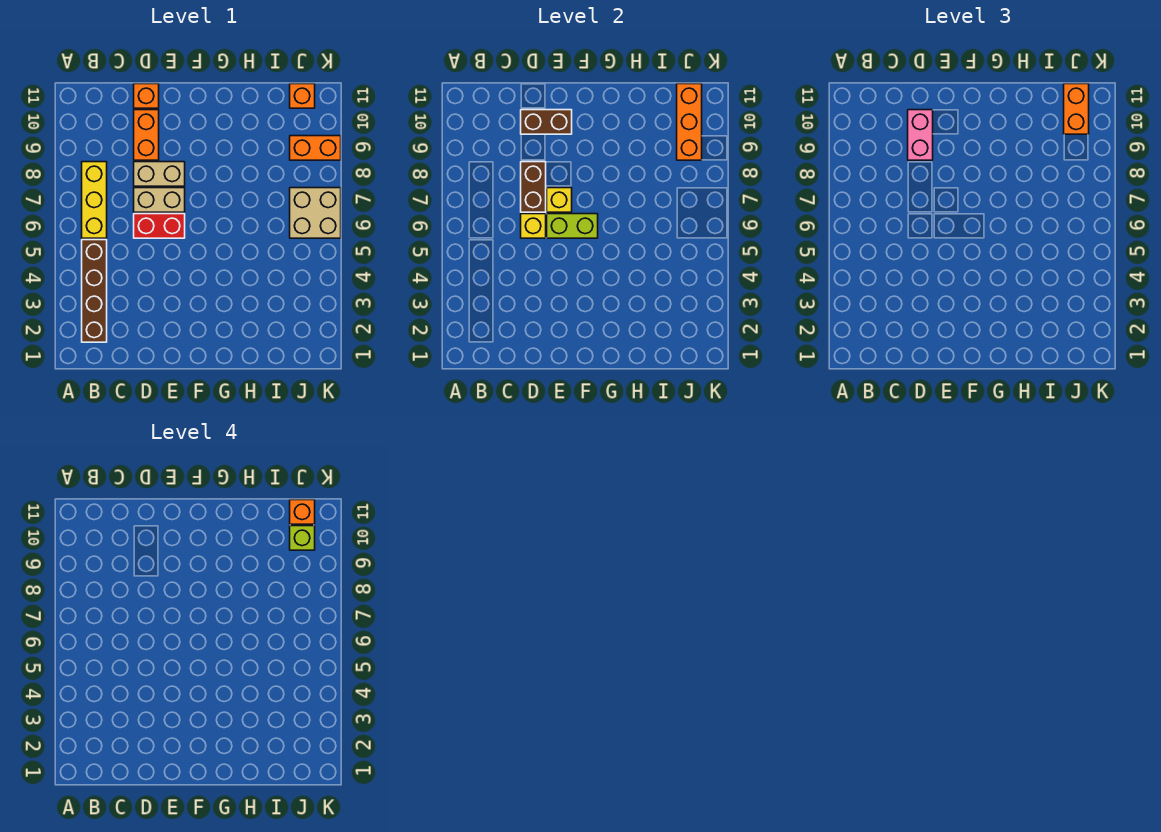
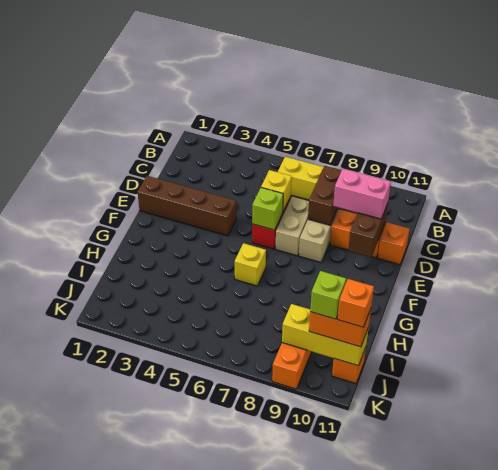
brown brick B2:B5 level 1 -> brown brick E1:E4 level 1
brown brick D7:D8 level 2 -> brown brick C8:D8 level 2
lime brick E6:F6 level 2 -> lime brick E6 level 2
yellow brick E7 level 2 -> yellow brick G6 level 1
tan brick J6:K7 level 1 -> none
orange brick J9:J11 level 2 -> yellow brick J9:J11 level 2

